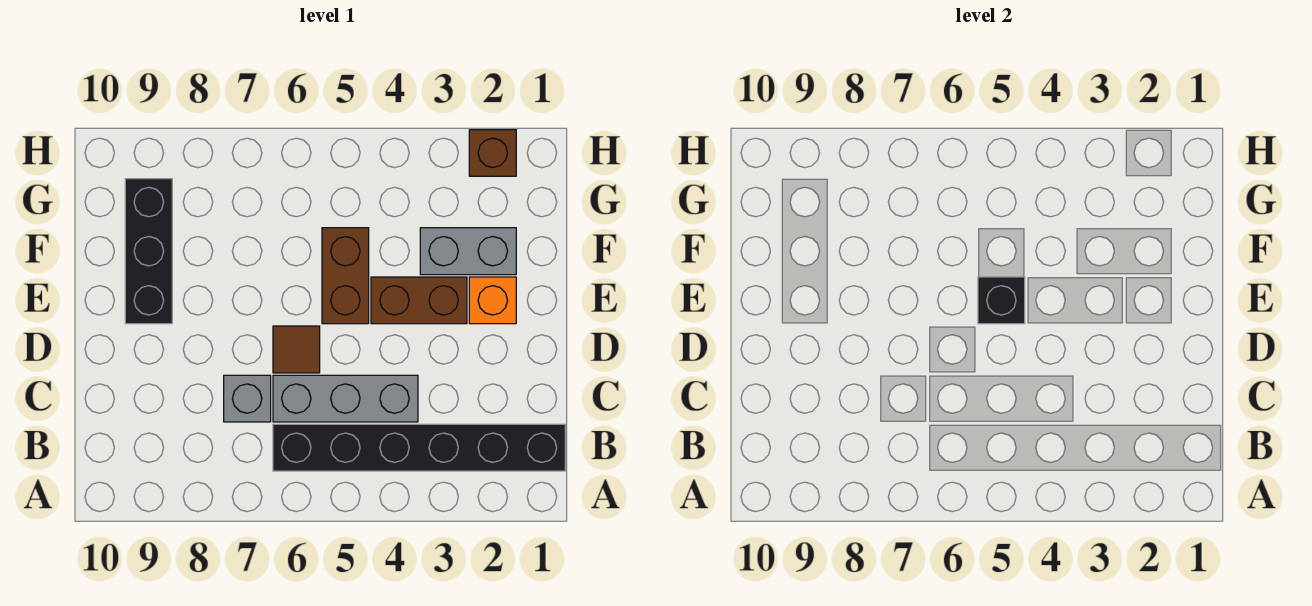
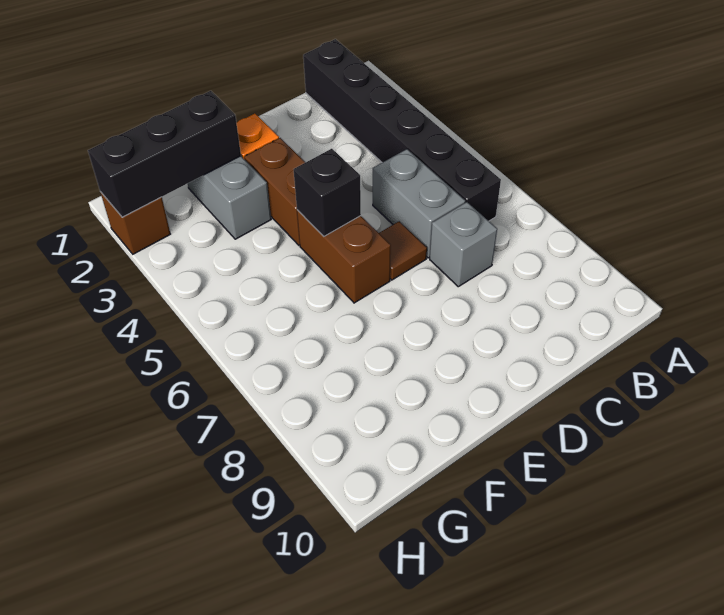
grey brick C4:C6 level 1 -> grey brick C5:C6 level 1
brown brick E5:F5 level 1 -> brown brick E5:E6 level 1
black brick E9:G9 level 1 -> black brick F2:H2 level 2

